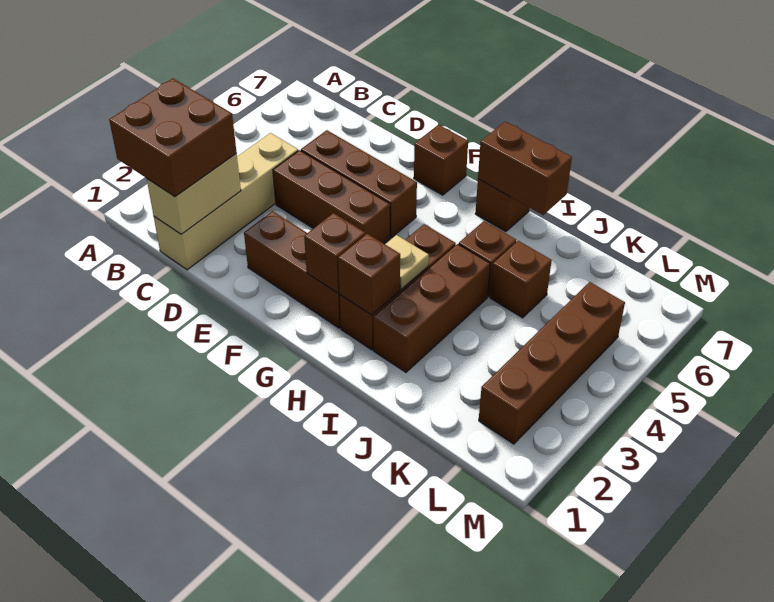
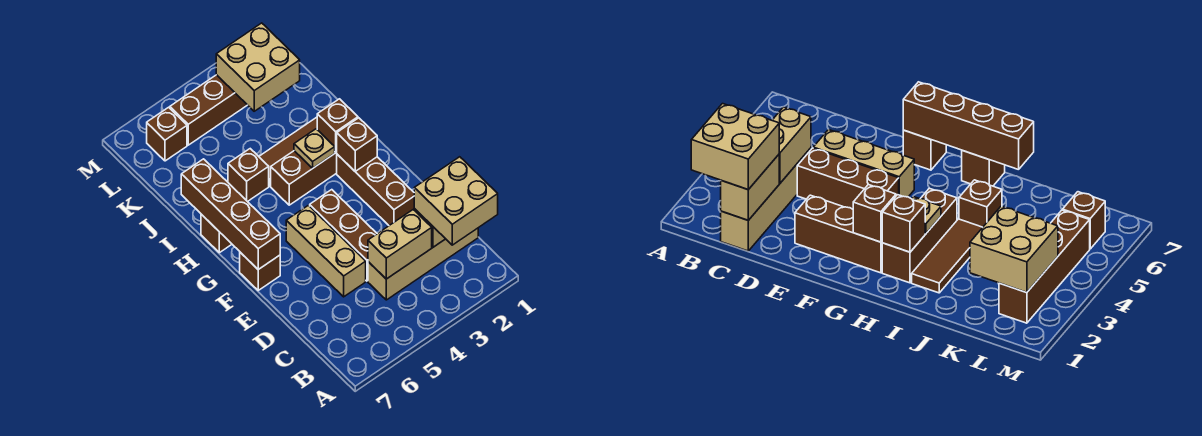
brown brick B1:C2 level 3 -> tan brick B1:C2 level 3
none -> tan brick C3:C4 level 2
brown brick D5:F5 level 1 -> tan brick D5:F5 level 1
brown brick H7:I7 level 2 -> brown brick F7:I7 level 2
brown brick I2:I4 level 1 -> brown tile I2:I4 level 1
brown brick J5 level 1 -> brown brick L6 level 1
none -> tan brick K2:L3 level 2

